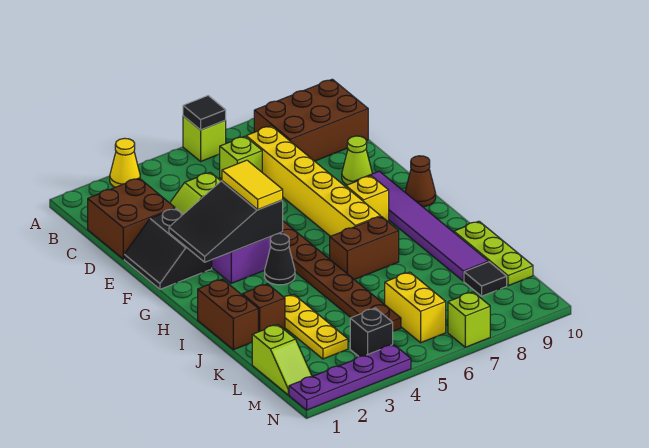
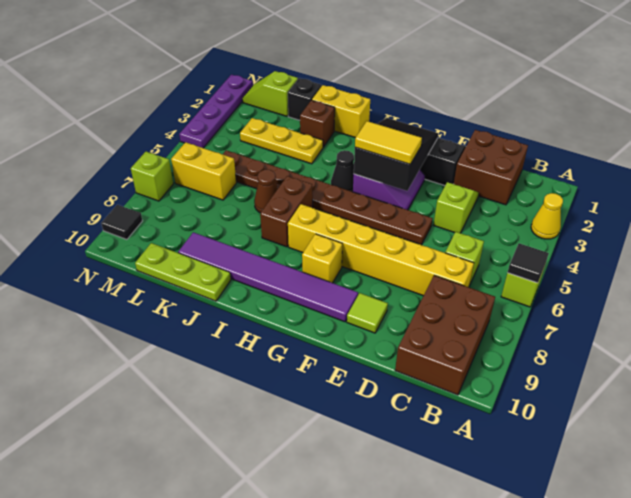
lime cone E9 level 1 -> lime tile E9 level 1
brown cone G10 level 1 -> brown cone J6 level 1
brown brick I1:J1 level 1 -> yellow brick I1:J1 level 1
black tile L9 level 1 -> black tile N9 level 1
black brick M4 level 1 -> black brick K1 level 1

